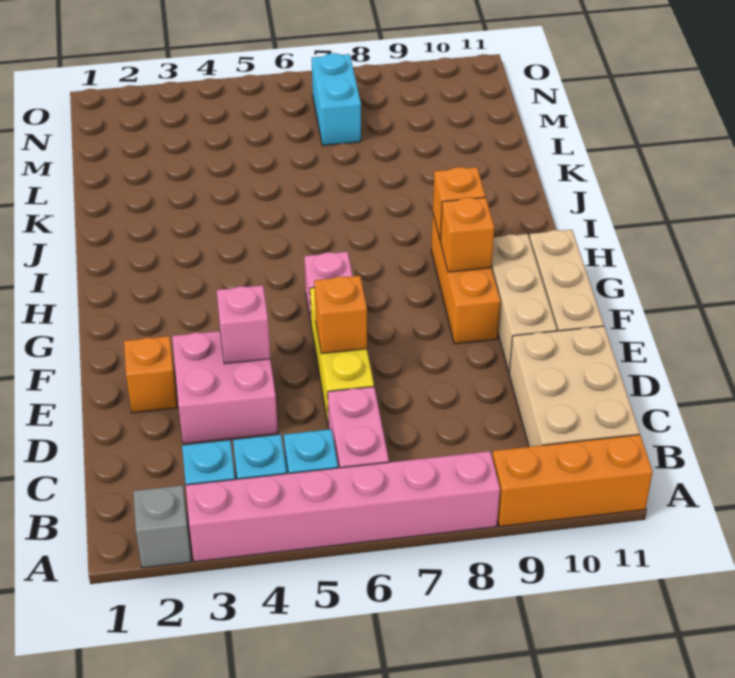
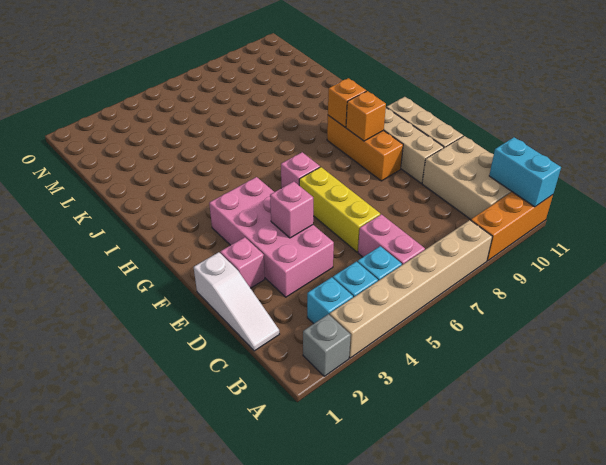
pink brick A3:A8 level 1 -> tan brick A3:A8 level 1
none -> white slope C1:E1 level 1 top E
pink brick D3:E4 level 1 -> pink brick D3:G4 level 1
orange brick E2 level 1 -> pink brick E2 level 1
orange brick E6 level 2 -> none
cyan brick M7:N7 level 1 -> cyan brick A11:B11 level 2

